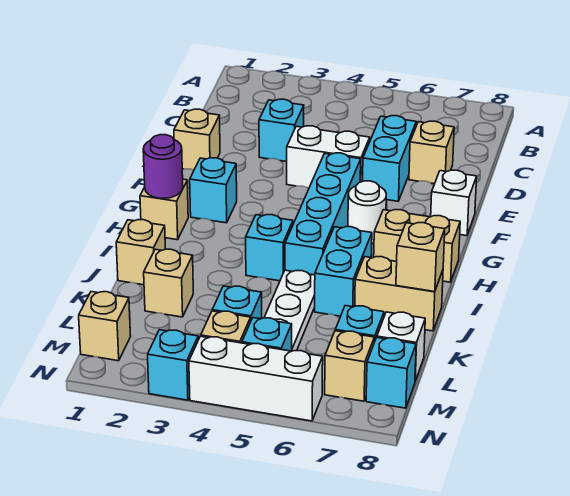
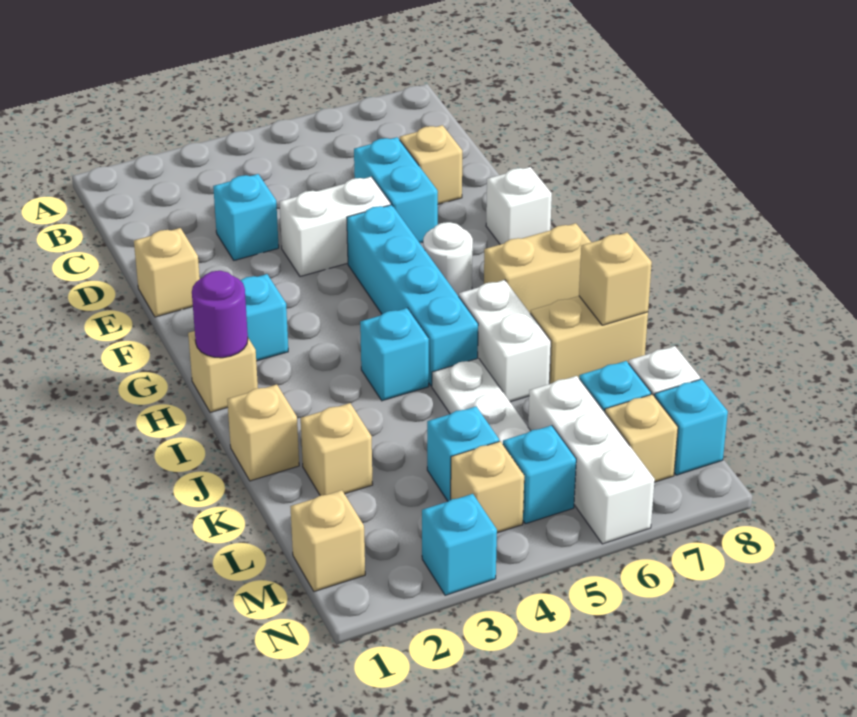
cyan brick I6:J6 level 1 -> white brick I6:J6 level 1
white brick N4:N6 level 1 -> white brick L6:N6 level 1

